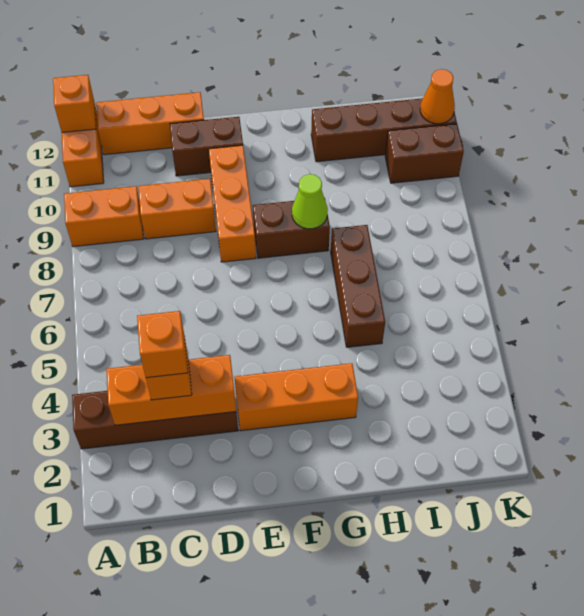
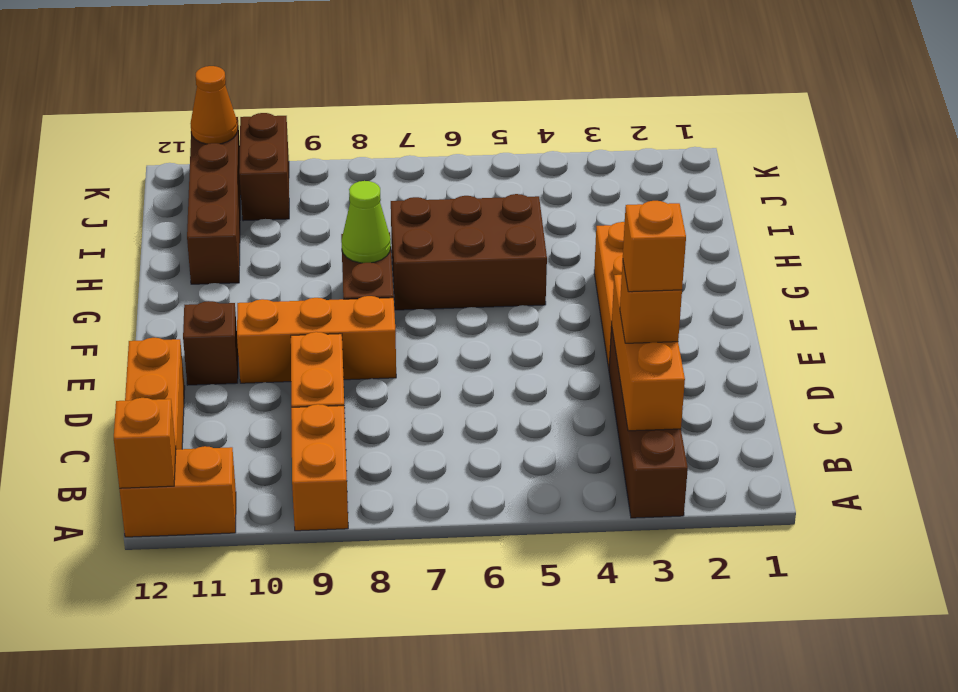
brown brick D11:E11 level 1 -> brown brick E11 level 1
brown brick H5:H7 level 1 -> brown brick G5:H7 level 1

